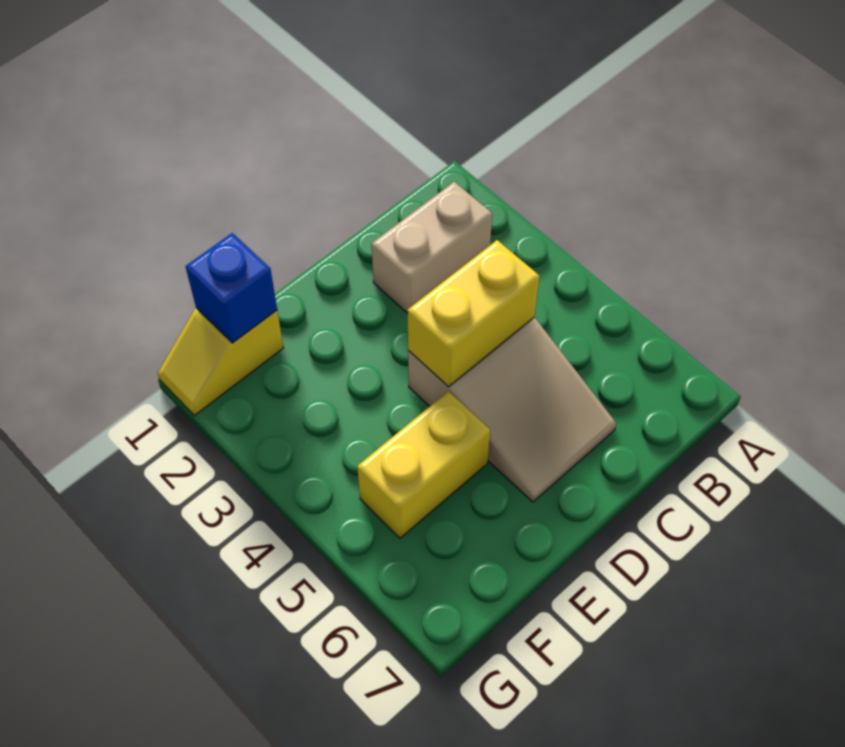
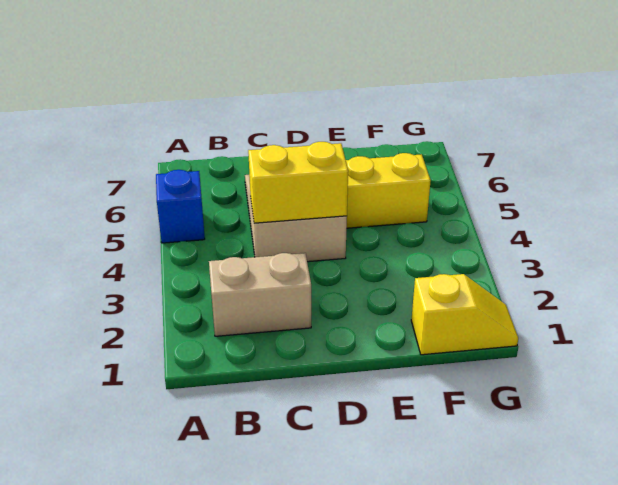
blue brick F1 level 2 -> blue brick A5 level 1

